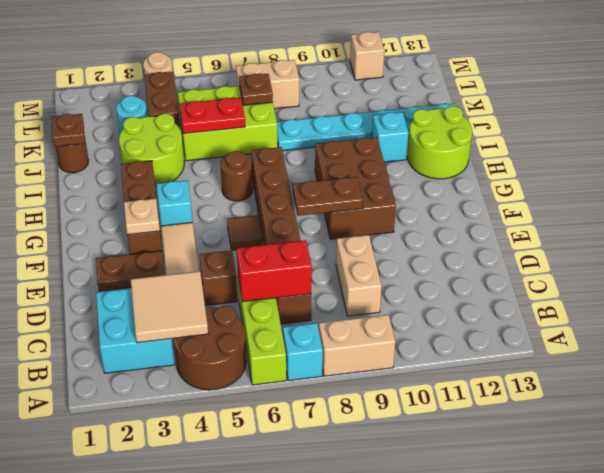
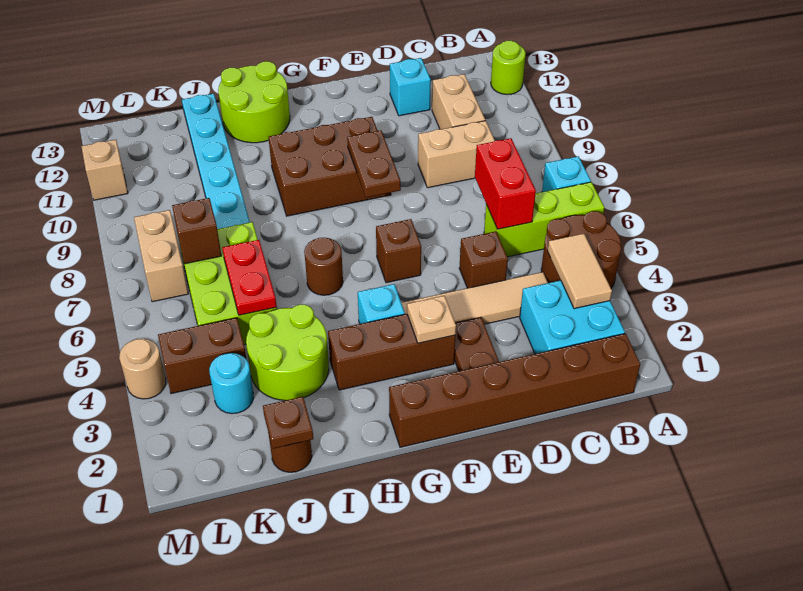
tan brick A8:A9 level 1 -> tan brick C10:C11 level 1
none -> lime round brick A12 level 1
tan tile B3:C4 level 2 -> tan tile B3:B4 level 2
brown brick C7:H7 level 1 -> brown brick B1:G1 level 1
brown tile F6 level 1 -> brown brick F6 level 1
cyan brick I11 level 1 -> cyan brick D12 level 1
brown plate K7 level 2 -> brown brick K7 level 2

